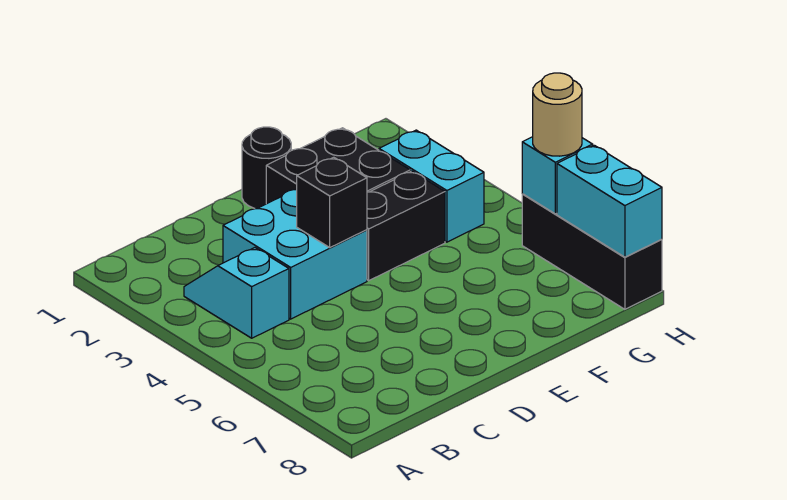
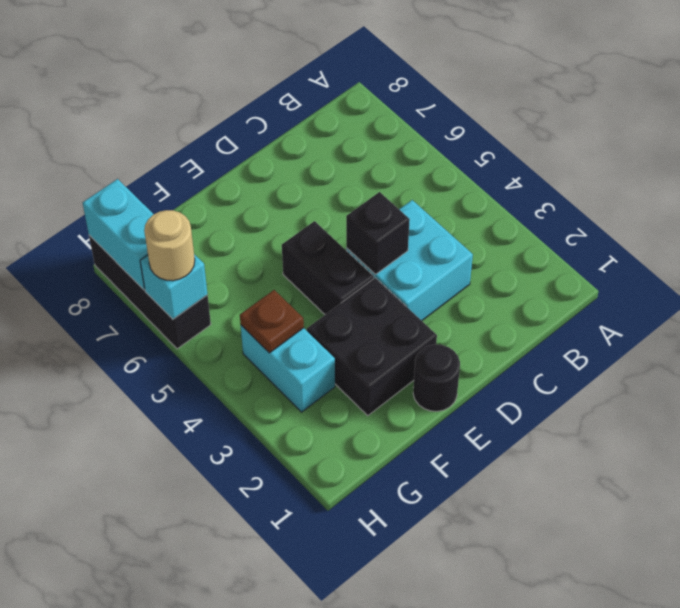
cyan slope B3:B4 level 1 top 4 -> none
black brick E4:F4 level 1 -> black brick E4:E5 level 1
none -> brown plate G4 level 2

